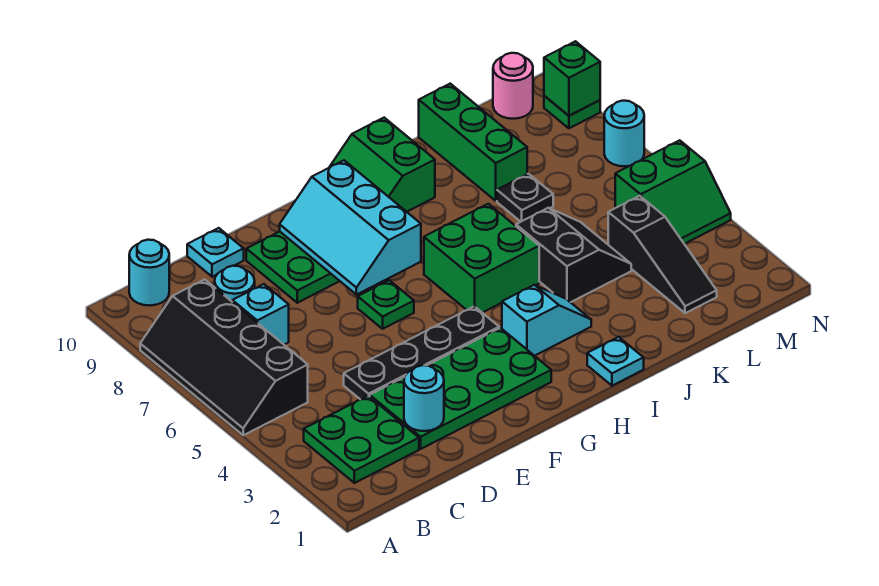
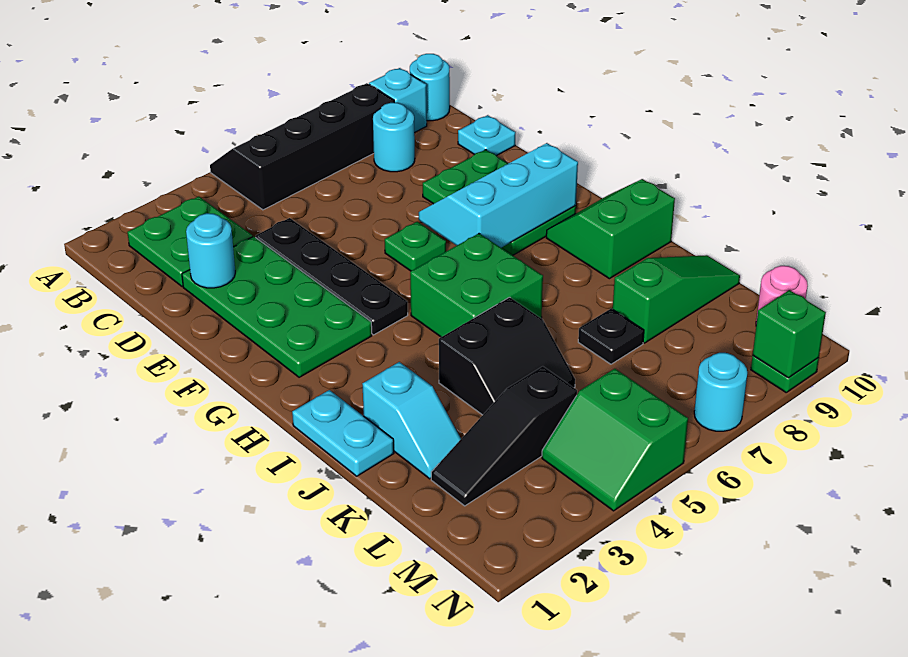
cyan brick C7 level 1 -> cyan brick B9 level 1
cyan slope H3:I3 level 1 top H -> cyan slope J2:K2 level 1 top J
cyan plate I1 level 1 -> cyan plate I1:J1 level 1
green brick K8:K10 level 1 -> green slope K8:K10 level 1 top 8

